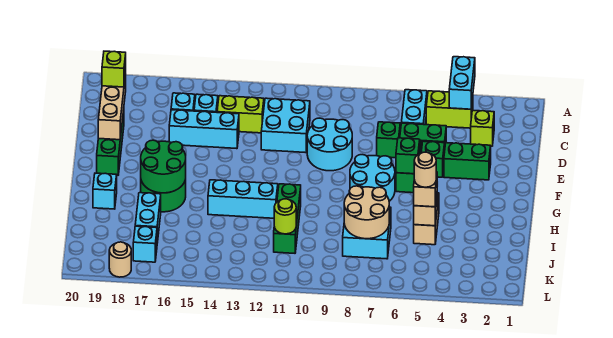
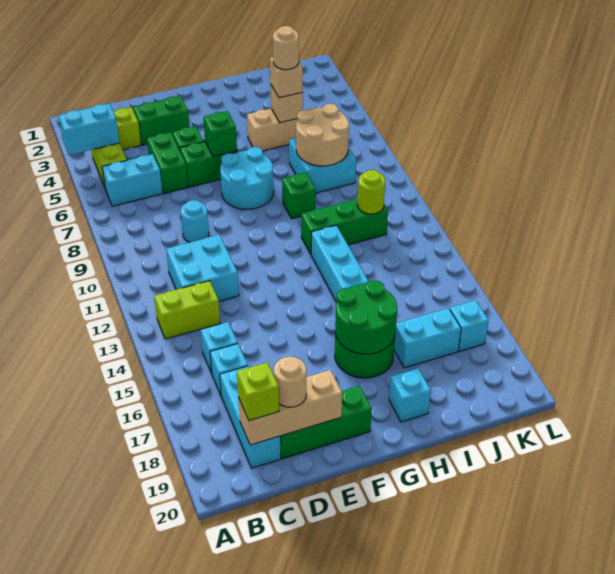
lime brick C13:C14 level 1 -> lime brick B13:C13 level 1
green brick D7 level 1 -> green brick H9 level 1
cyan round brick D9:E10 level 1 -> cyan round brick D9 level 1
cyan brick D14:D16 level 1 -> cyan brick C17:C19 level 1
green brick E3:E4 level 1 -> green brick D3:E3 level 1
tan round brick L18 level 1 -> tan round brick D19 level 3

